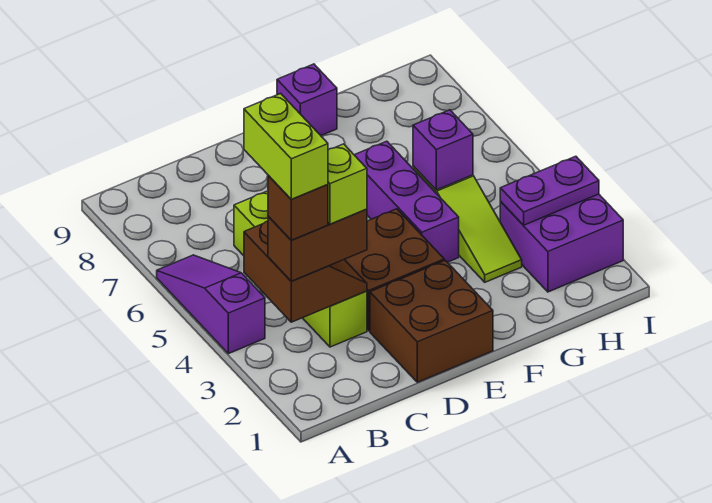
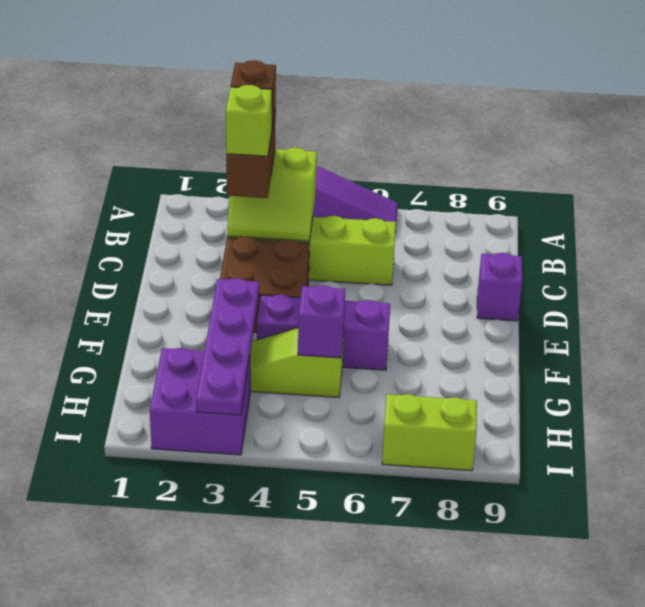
brown slope B3:C4 level 2 top B -> lime slope B3:C4 level 2 top B
lime brick B3:B4 level 5 -> lime brick I7:I8 level 1
brown brick D1:E2 level 1 -> none
purple brick F9 level 1 -> purple brick D9 level 1
purple plate H3:I3 level 2 -> purple plate F3:I3 level 2

